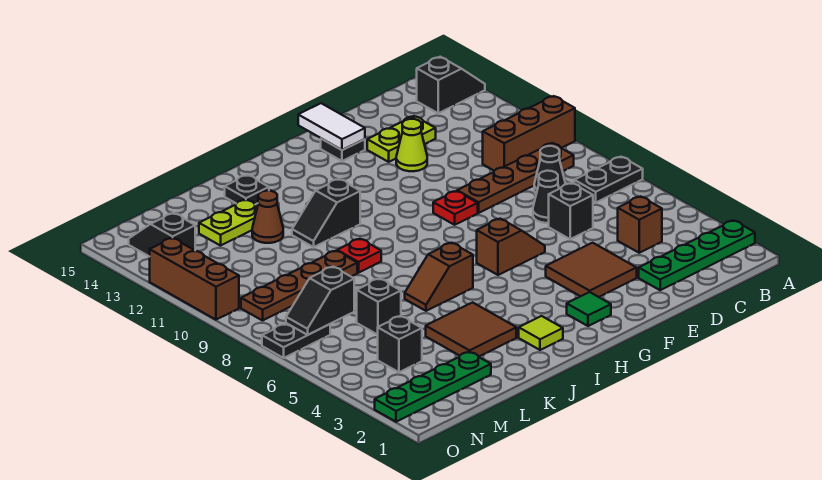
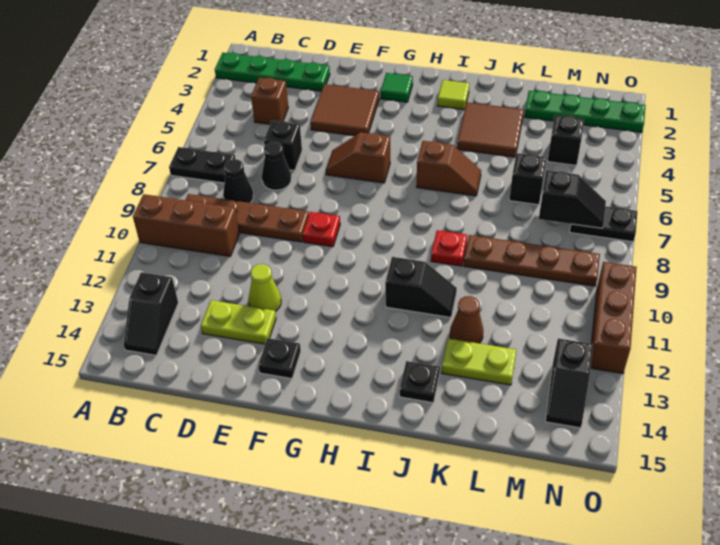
black slope A14:B14 level 1 top B -> black slope B13:B14 level 1 top 13
white tile F14:F15 level 2 -> none

